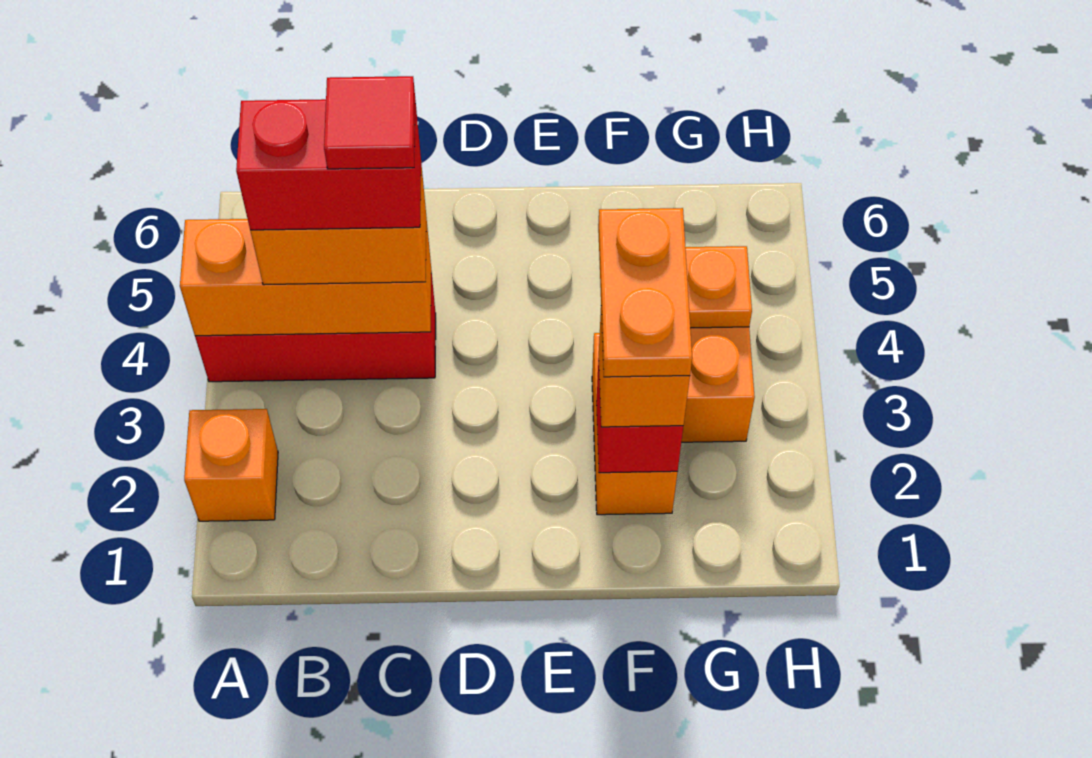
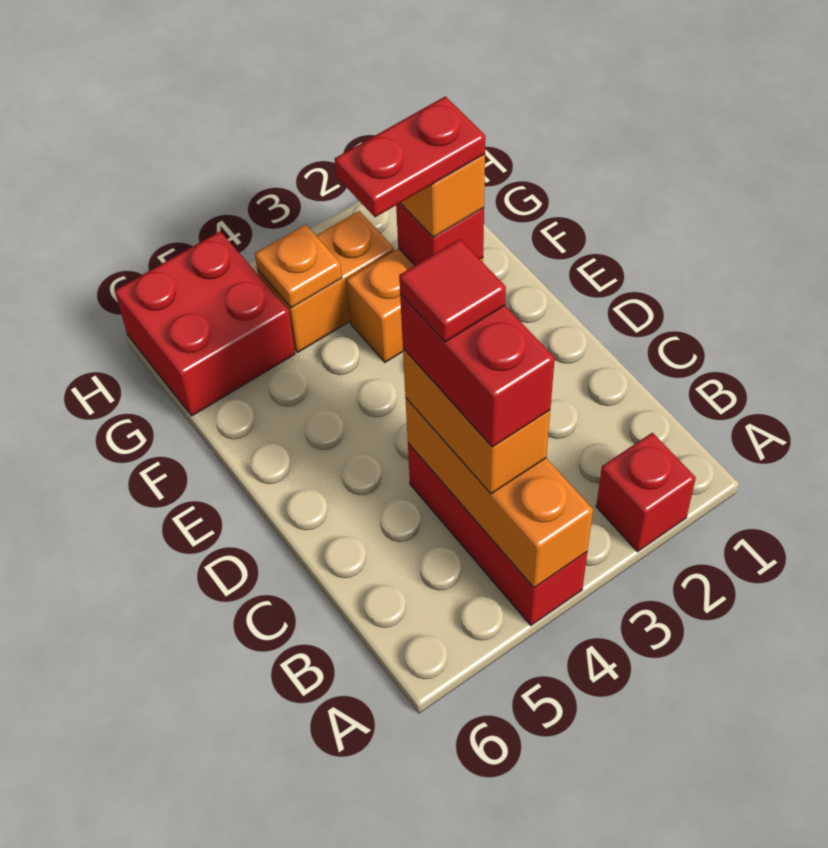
orange brick A2 level 1 -> red brick A2 level 1
orange plate F2:F3 level 4 -> red plate F2:F3 level 4
none -> red brick G5:H6 level 1

